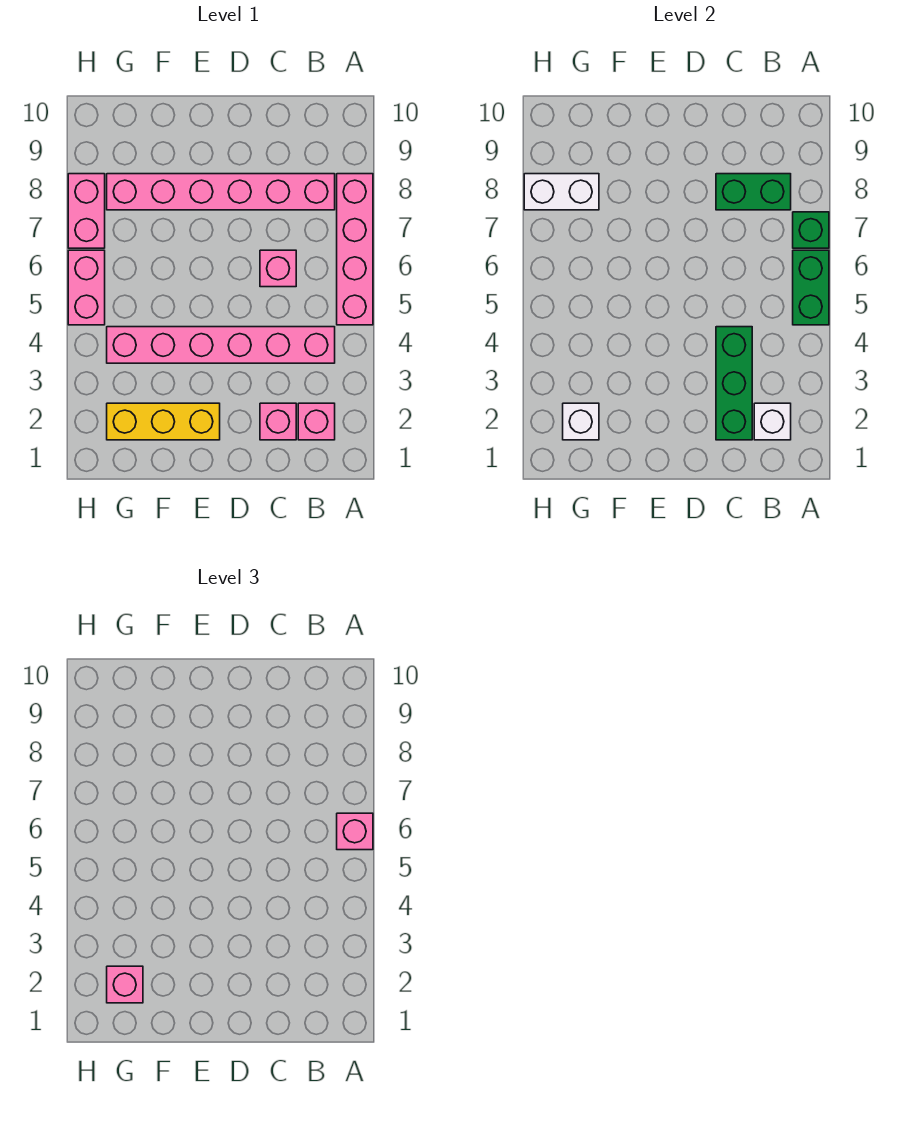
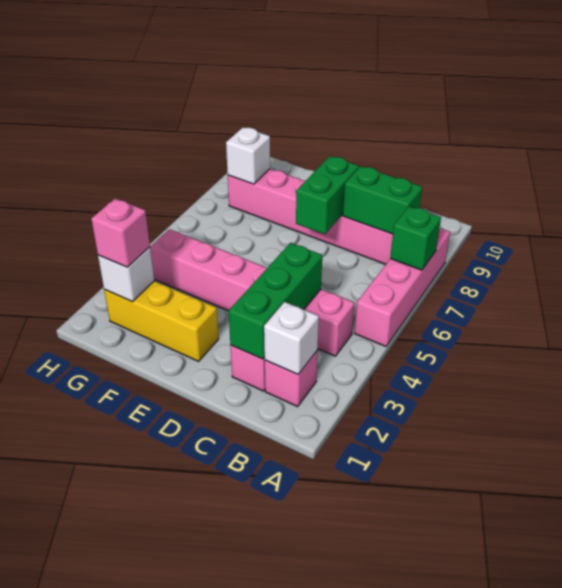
green brick A5:A6 level 2 -> green brick D7:D8 level 2
pink brick A6 level 3 -> none
pink brick C6 level 1 -> none
white brick G8:H8 level 2 -> white brick G8 level 2
pink brick H5:H6 level 1 -> none
pink brick H7:H8 level 1 -> none

